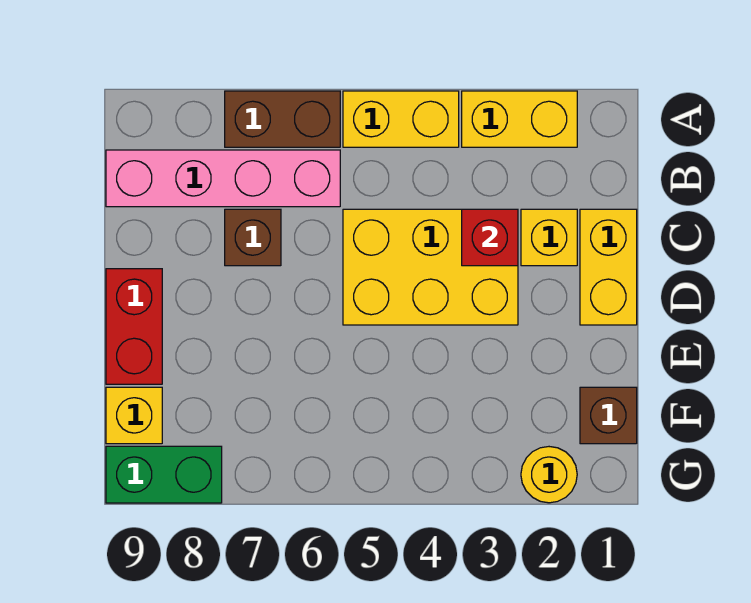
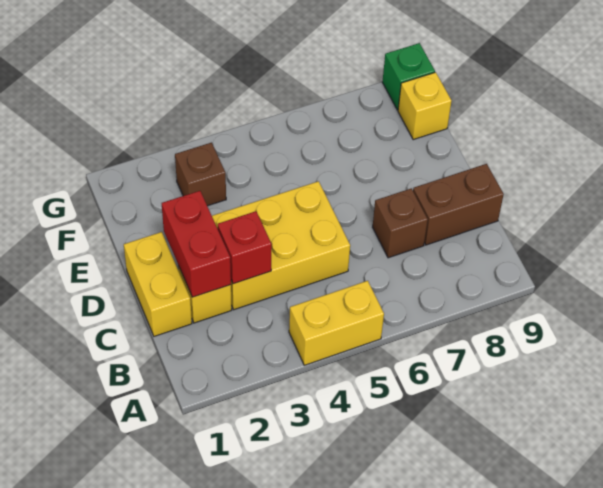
yellow brick A2:A3 level 1 -> none
brown brick A6:A7 level 1 -> brown brick C8:C9 level 1
pink brick B6:B9 level 1 -> none
red brick D9:E9 level 1 -> red brick C2:D2 level 2
brown brick F1 level 1 -> brown brick F3 level 1
yellow round brick G2 level 1 -> none
green brick G8:G9 level 1 -> green brick G9 level 1

